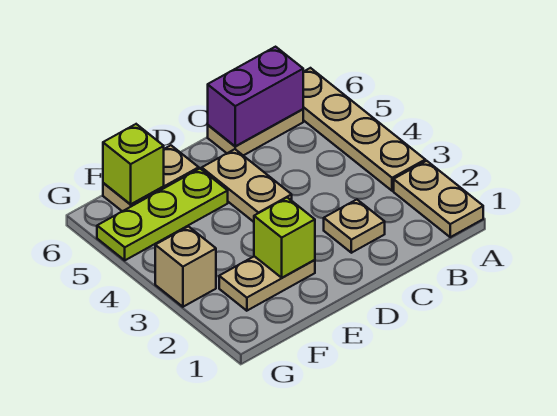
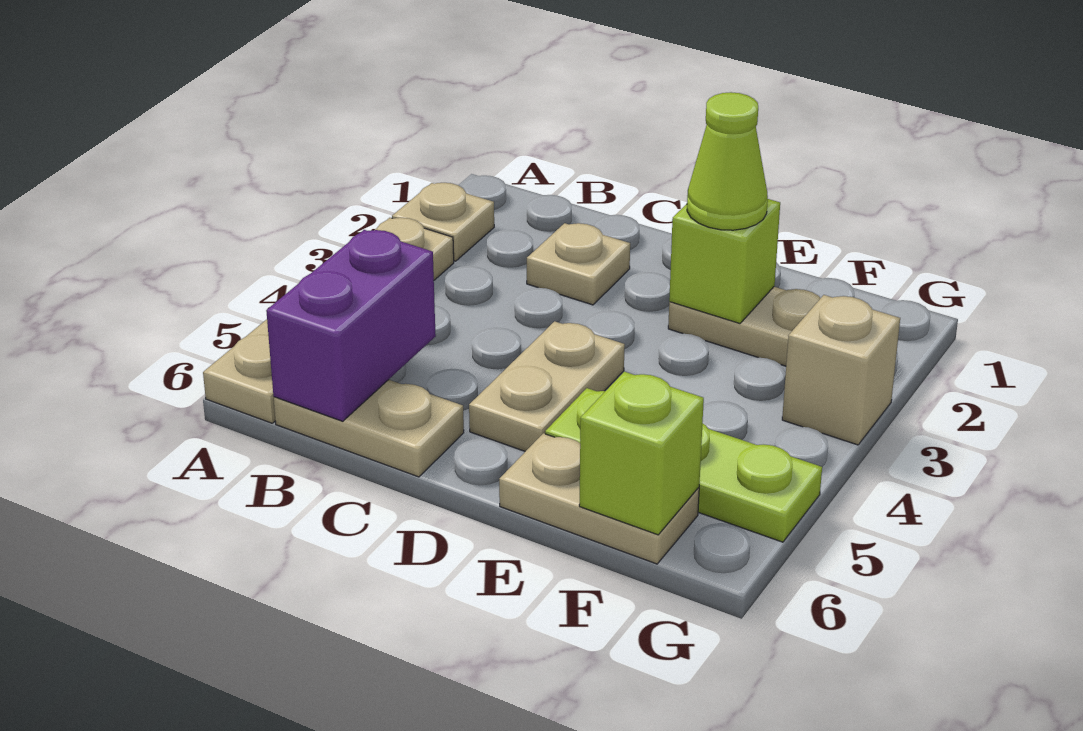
tan plate A1:A2 level 1 -> tan plate A2 level 1
purple brick B6:C6 level 2 -> purple brick B5:B6 level 2
none -> lime cone E2 level 3

